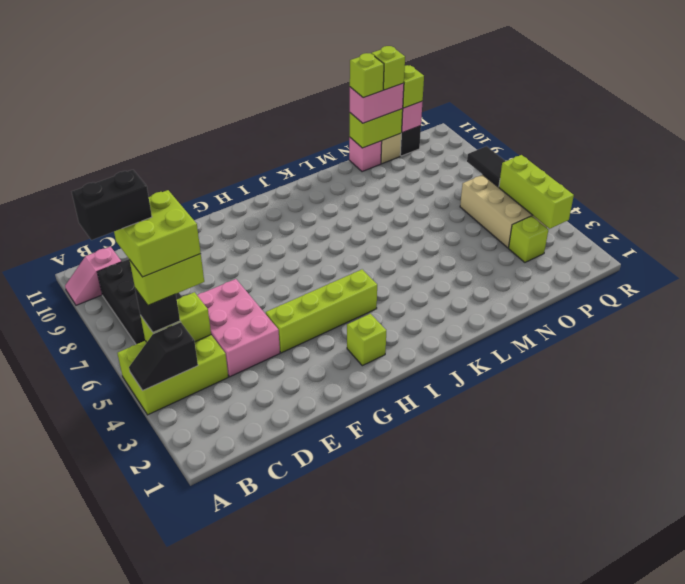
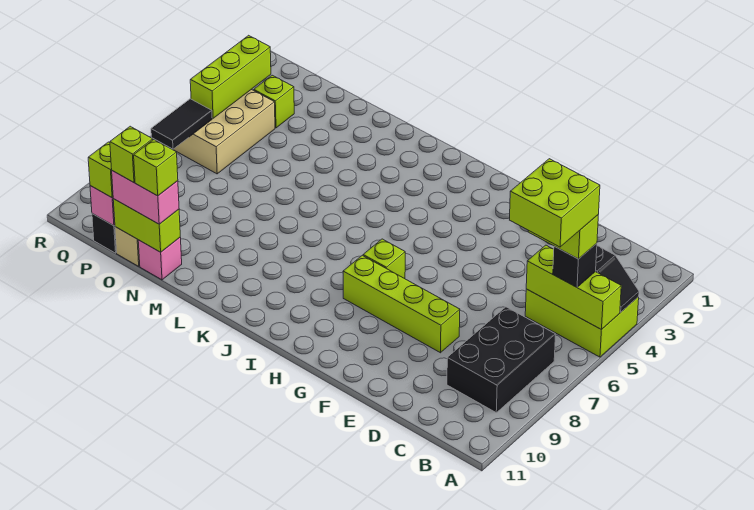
black brick A6:B6 level 6 -> none
pink slope A10:B10 level 1 top B -> none
lime brick B5:C5 level 2 -> lime brick A5:C5 level 2
pink brick D4:E6 level 1 -> none
lime brick F4:I4 level 1 -> lime brick E8:H8 level 1
lime brick H2 level 1 -> lime brick H7 level 1

